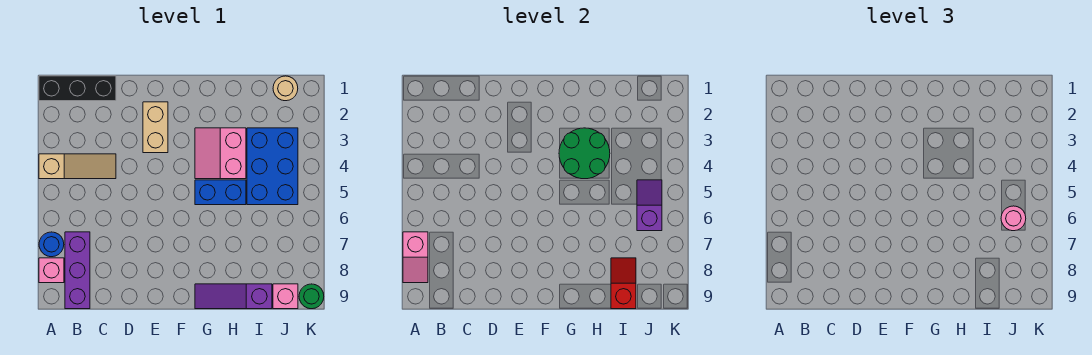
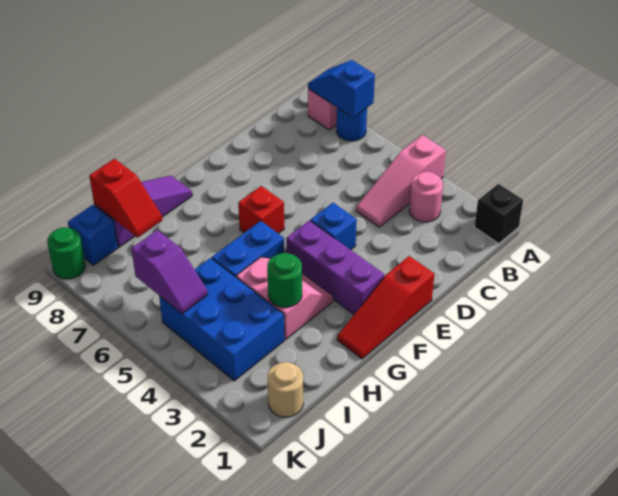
black brick A1:C1 level 1 -> black brick A1 level 1
tan slope A4:C4 level 1 top A -> pink slope A4:C4 level 1 top A
pink slope A7:A8 level 2 top 7 -> blue slope A7:A8 level 2 top 7
purple brick B7:B9 level 1 -> purple brick F2:F4 level 1
none -> red slope E1:G1 level 1 top E
tan brick E2:E3 level 1 -> none
none -> blue brick E4 level 1
none -> red brick F6 level 1
green round brick G3:H4 level 2 -> green round brick H3 level 2
pink round brick J6 level 3 -> pink round brick B3 level 1
pink brick J9 level 1 -> blue brick J9 level 1

